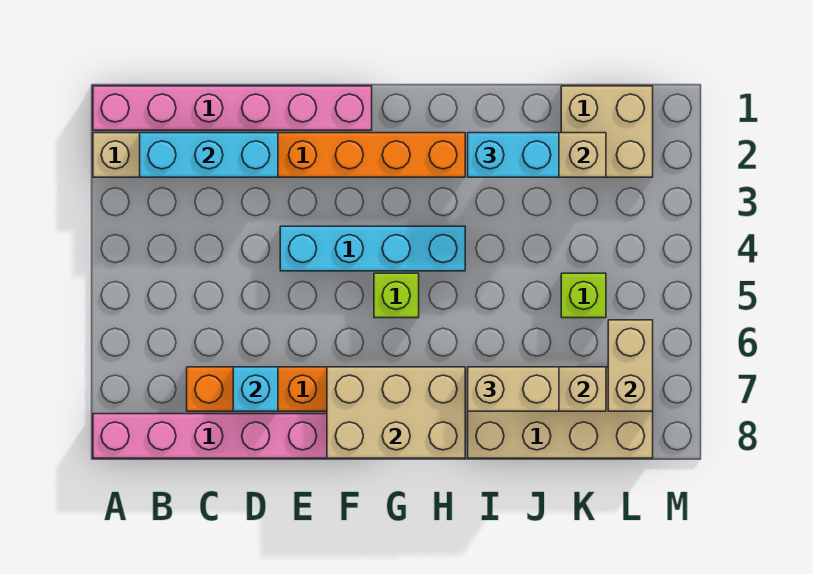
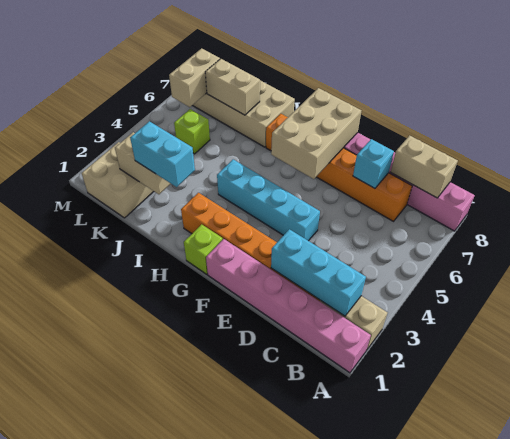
tan brick F7:H8 level 2 -> tan brick F6:G8 level 2
lime brick G5 level 1 -> lime brick G1 level 1
tan brick I7:J7 level 3 -> tan brick B8:C8 level 2

